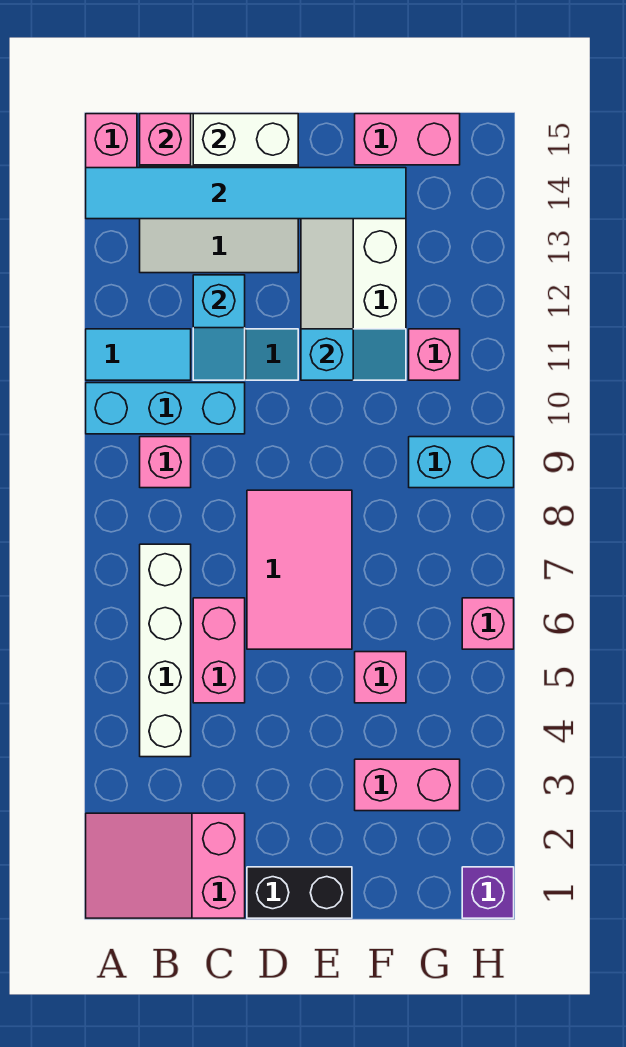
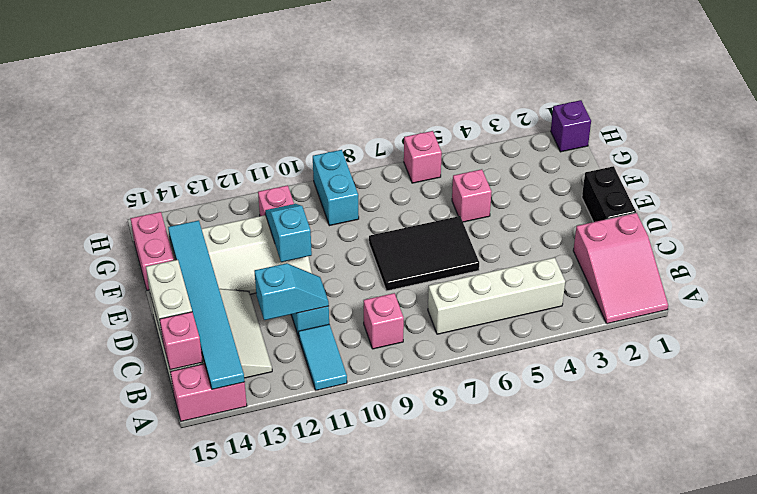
cyan brick A10:C10 level 1 -> none
pink brick C5:C6 level 1 -> none
pink tile D6:E8 level 1 -> black tile D6:E8 level 1
pink brick F3:G3 level 1 -> none

